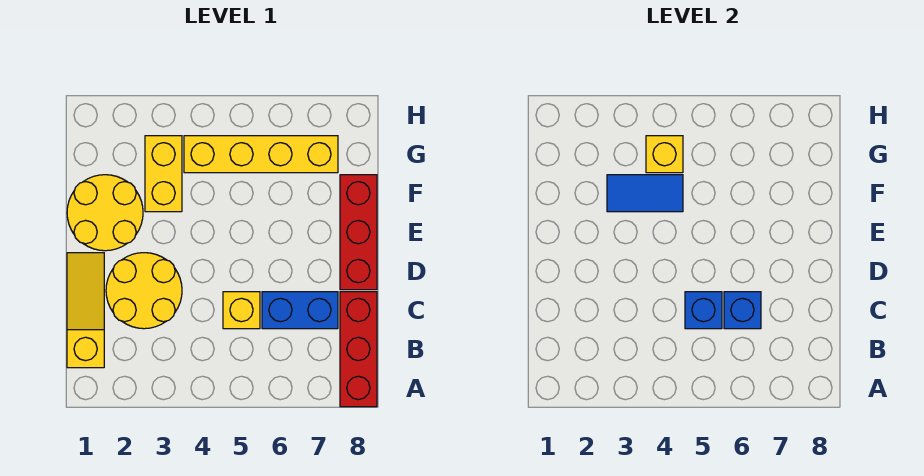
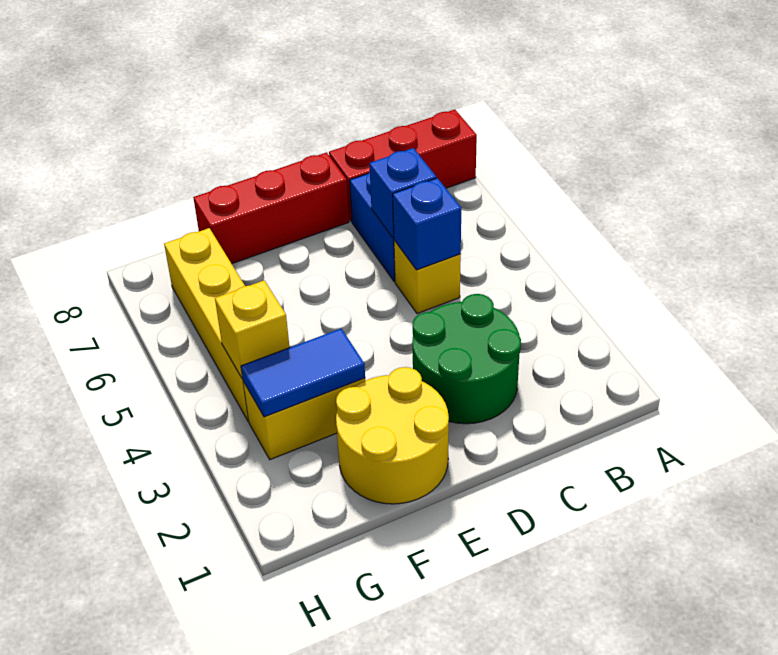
yellow slope B1:D1 level 1 top B -> none
yellow round brick C2:D3 level 1 -> green round brick C2:D3 level 1
blue tile F3:F4 level 2 -> blue tile F3:G3 level 2

